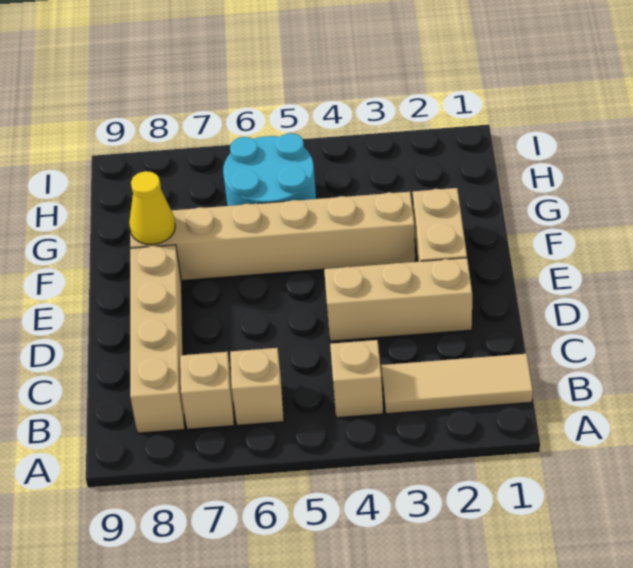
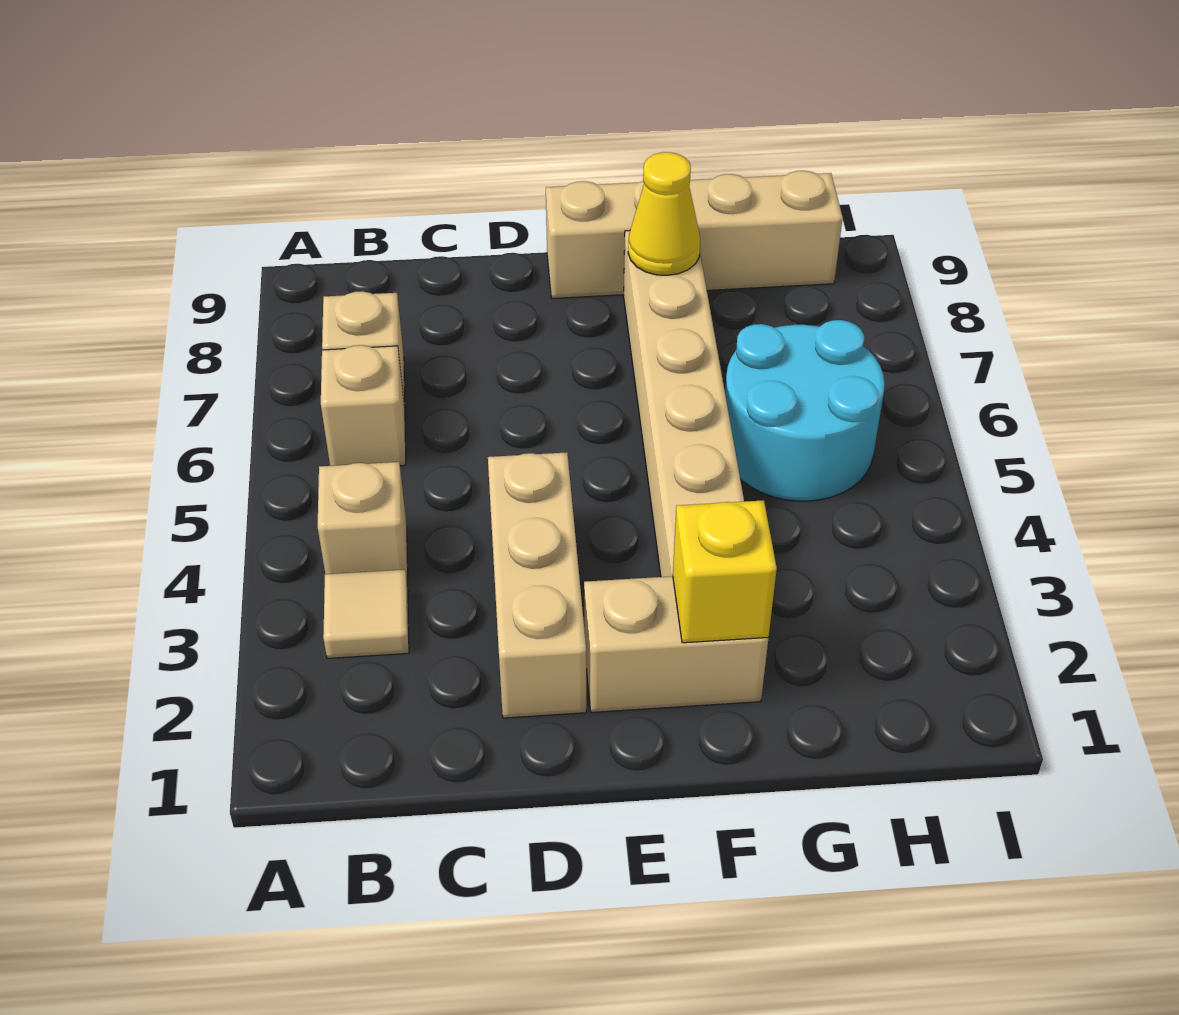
tan tile B1:B3 level 1 -> tan tile B3 level 1
tan brick B8:E8 level 1 -> tan brick E9:H9 level 1
none -> yellow brick F2 level 2

